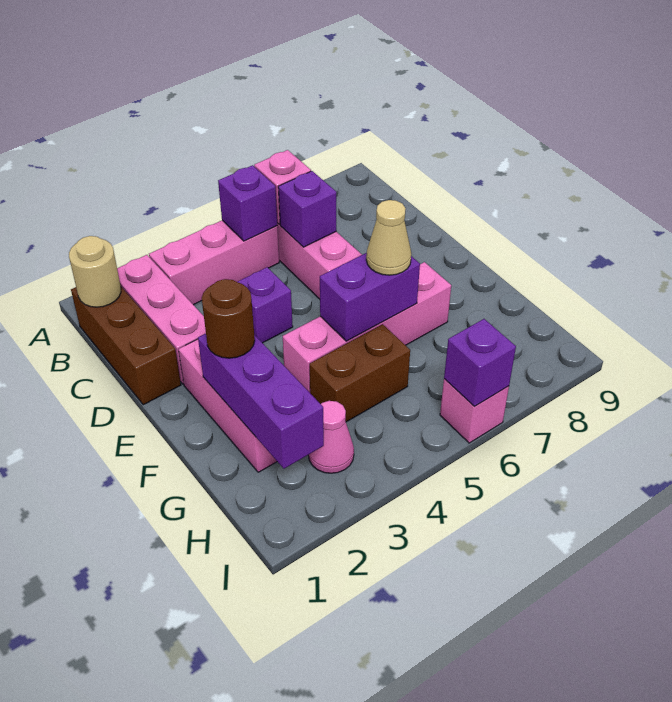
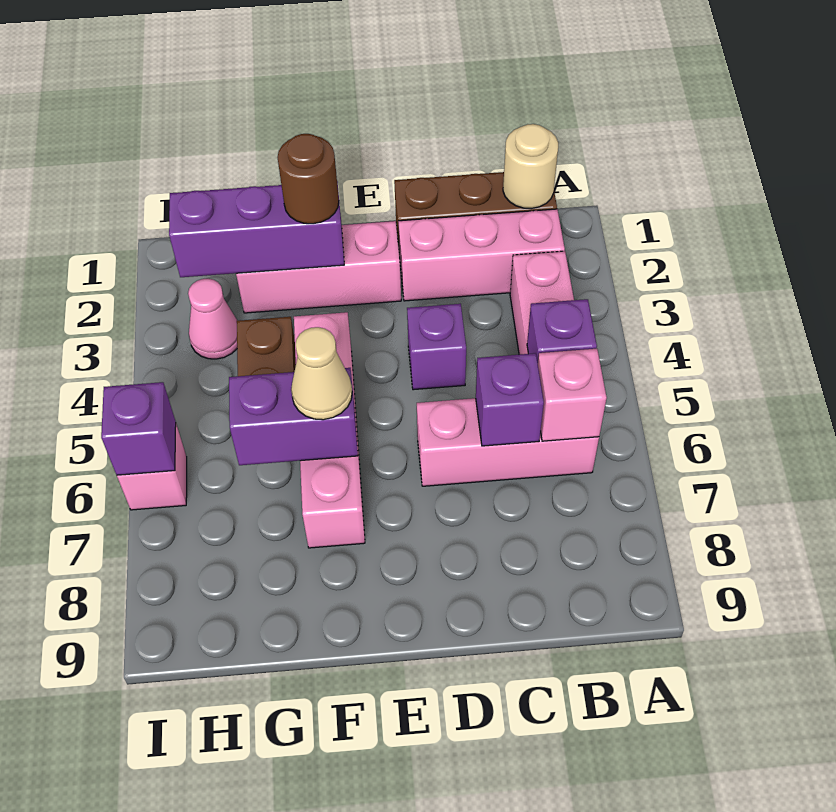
purple brick F5:F6 level 2 -> purple brick F6:G6 level 2

